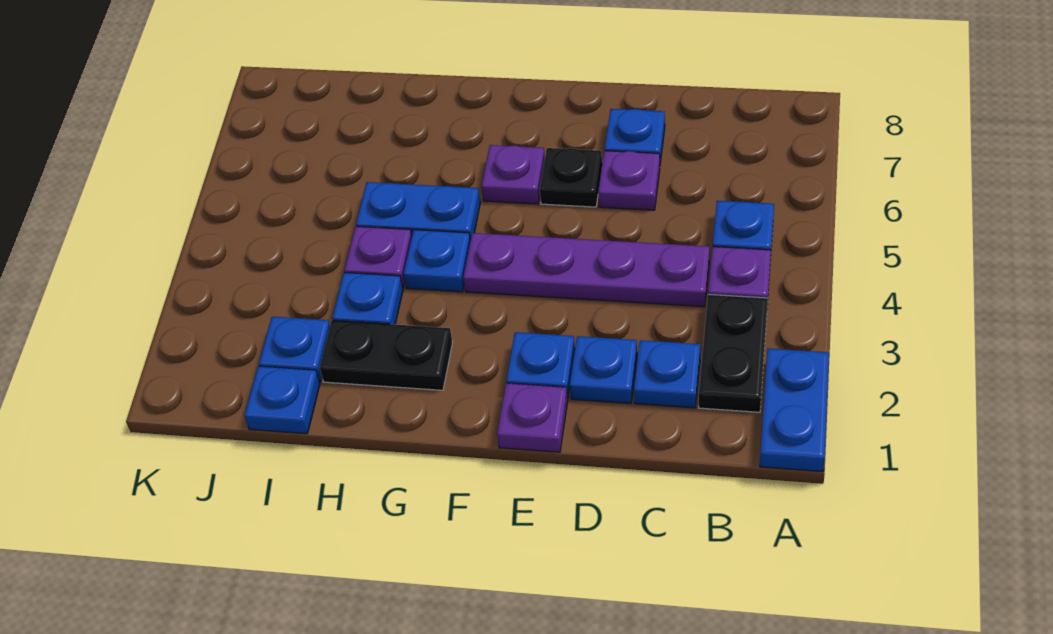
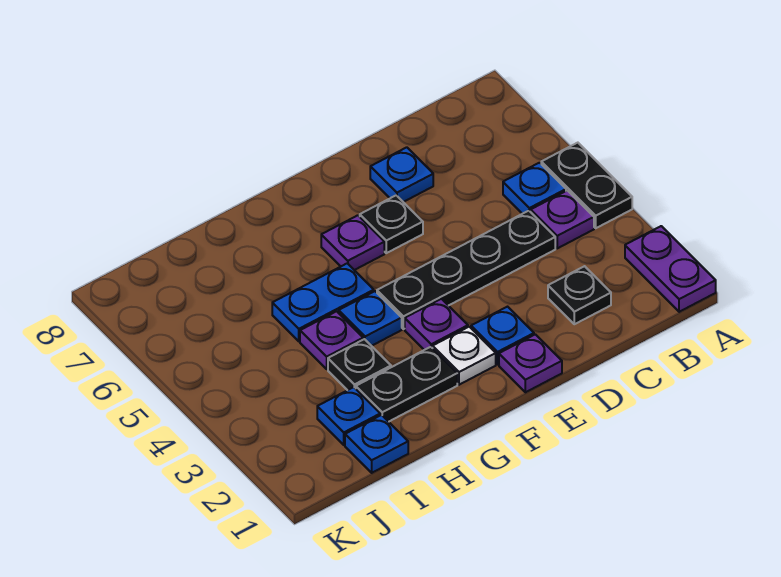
blue plate A1:A2 level 1 -> purple plate A1:A2 level 1
black plate B2:B3 level 1 -> black plate A4:A5 level 1
blue plate C2 level 1 -> black plate C2 level 1
purple plate C4:F4 level 1 -> black plate C4:F4 level 1
blue plate D2 level 1 -> none
purple plate D6 level 1 -> purple plate F3 level 1
none -> white plate F2 level 1
blue plate H3 level 1 -> black plate H3 level 1

